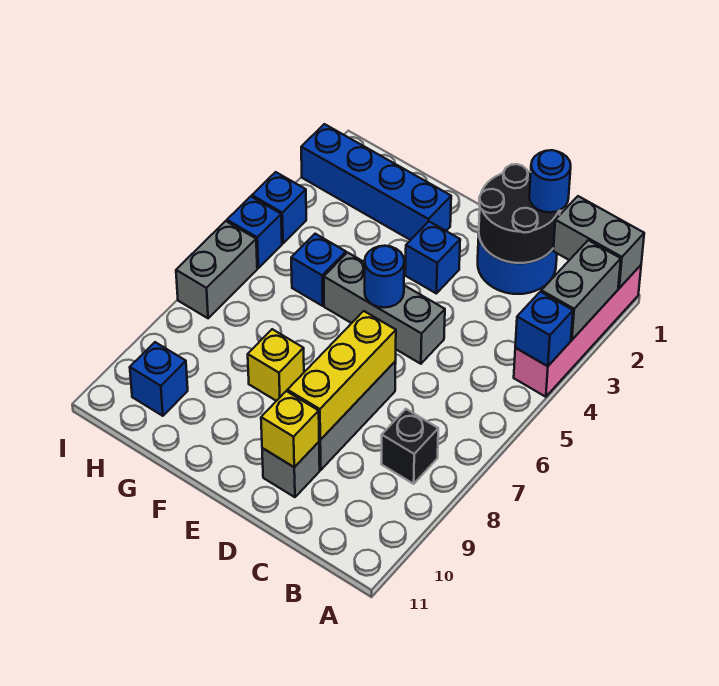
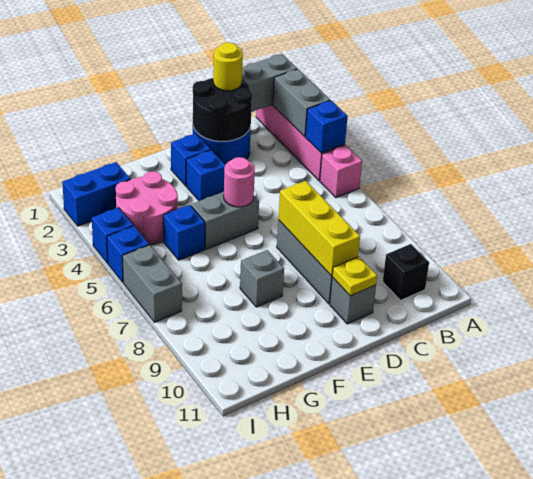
none -> pink brick A5 level 1
black brick B8 level 1 -> black brick B10 level 1
blue round brick C1 level 3 -> yellow round brick C1 level 3
grey brick D5:F5 level 1 -> grey brick E5:F5 level 1
yellow brick D10 level 2 -> yellow plate D10 level 2
blue round brick E5 level 2 -> pink round brick E5 level 2
blue brick F2:I2 level 1 -> blue brick H2:I2 level 1
yellow brick F8 level 1 -> grey brick F8 level 1
none -> pink round brick G3:H4 level 1
blue brick H10 level 1 -> blue brick E2 level 1

